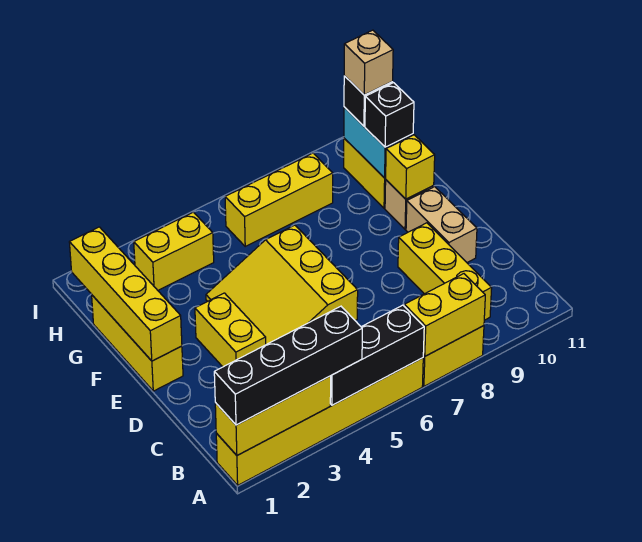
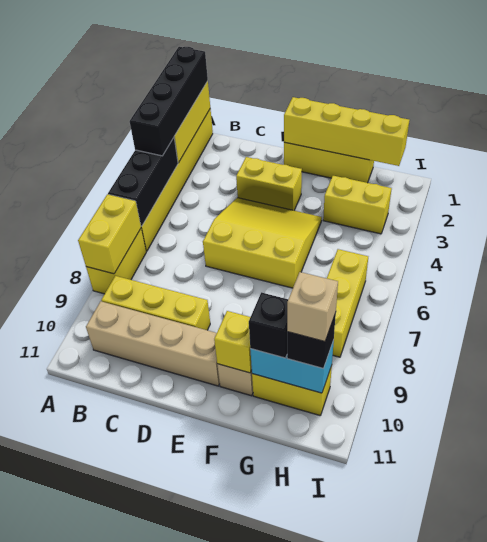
tan brick D10:E10 level 1 -> tan brick B10:E10 level 1
yellow brick H3:H4 level 1 -> yellow brick G3:H3 level 1

